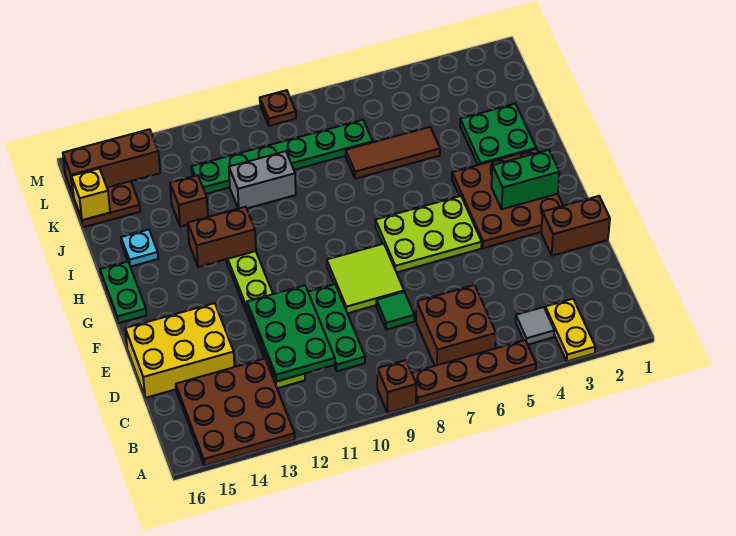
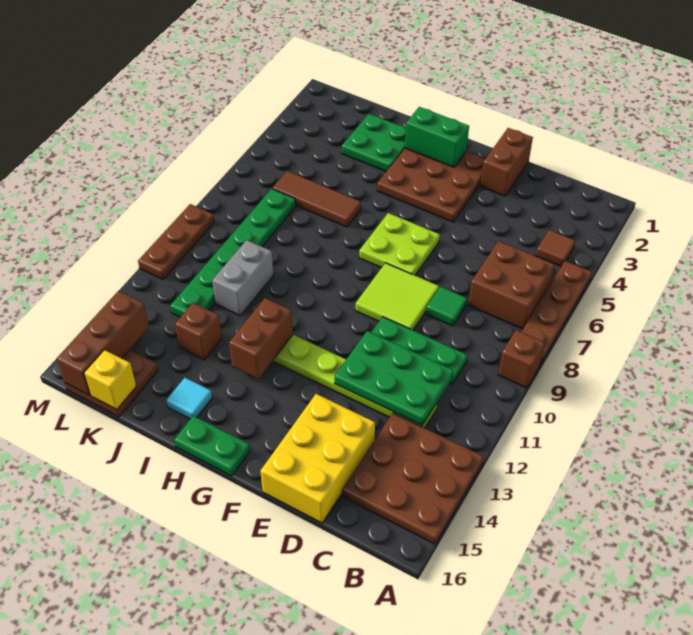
yellow plate A3:B3 level 1 -> none
grey tile B4 level 1 -> brown tile B4 level 1
lime plate F5:G7 level 1 -> lime plate F6:G7 level 1
green brick G2:G3 level 2 -> green brick G2:H2 level 2
cyan plate I15 level 1 -> cyan tile I15 level 1
brown tile J5:J7 level 1 -> brown tile I6:K6 level 1
brown plate M9 level 1 -> brown plate M9:M11 level 1

